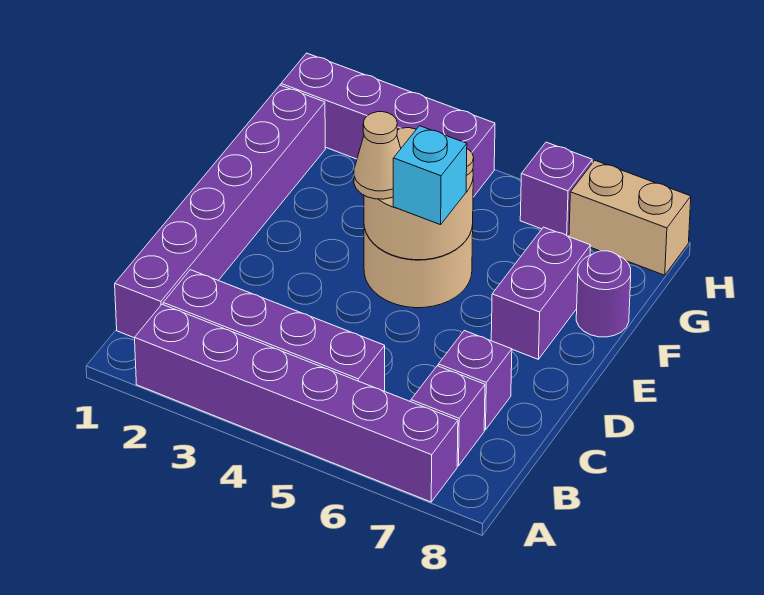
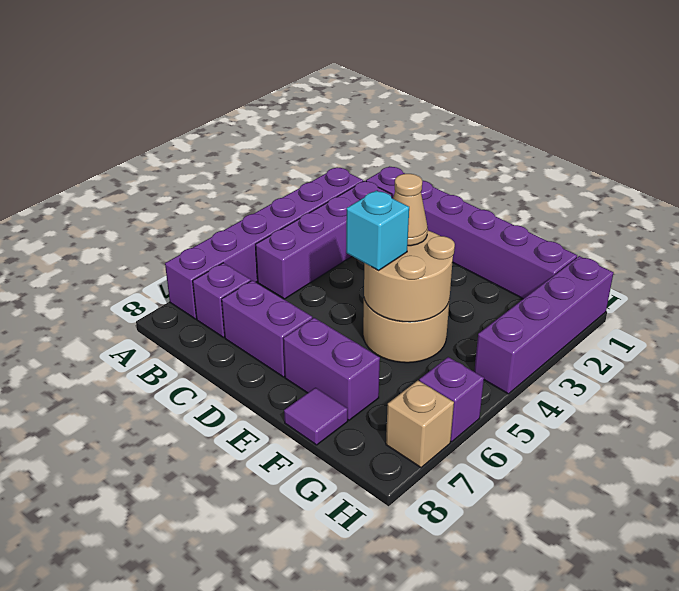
purple brick C7 level 1 -> purple brick C7:D7 level 1
purple round brick F8 level 1 -> purple tile F8 level 1
tan brick H7:H8 level 1 -> tan brick H7 level 1

